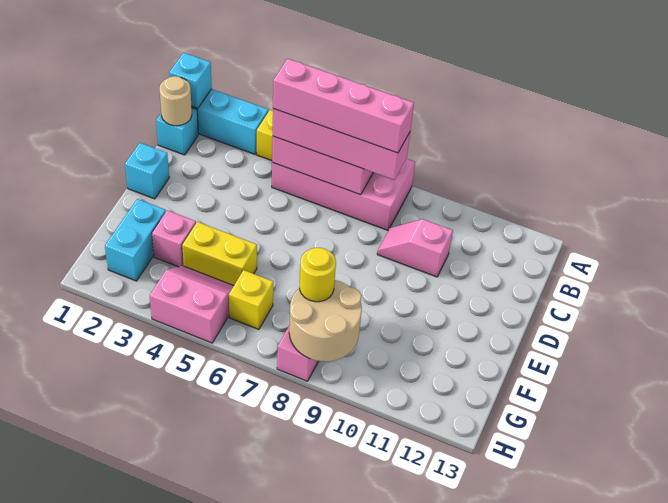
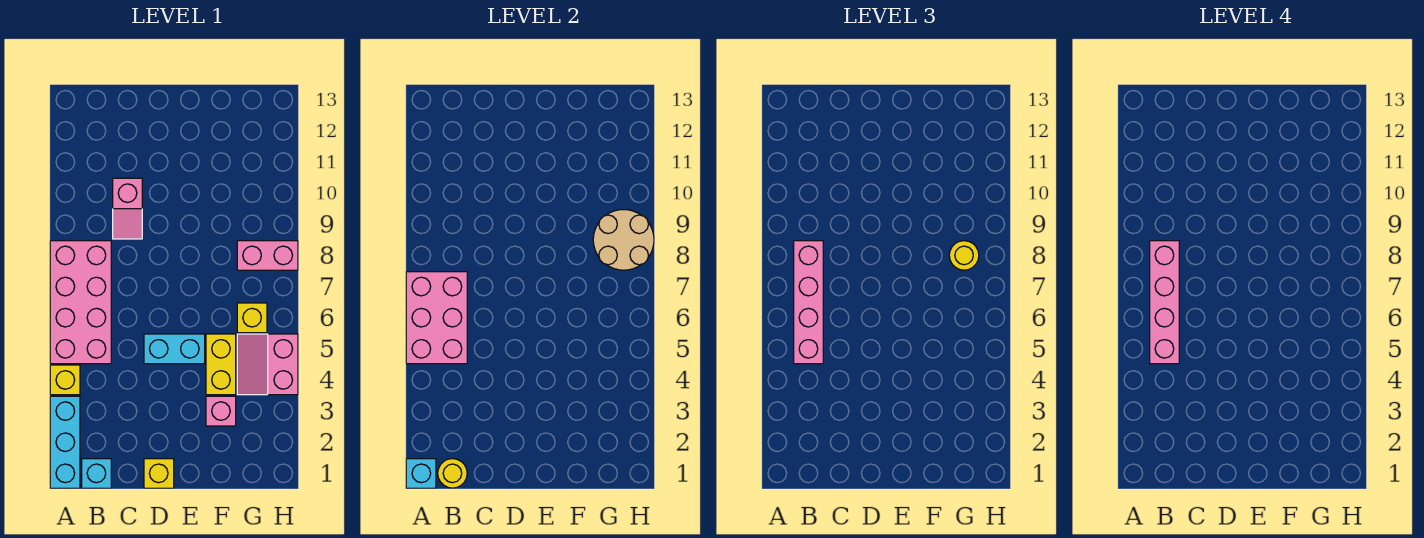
tan round brick B1 level 2 -> yellow round brick B1 level 2
cyan brick D1 level 1 -> yellow brick D1 level 1
cyan brick F2:G2 level 1 -> cyan brick D5:E5 level 1

